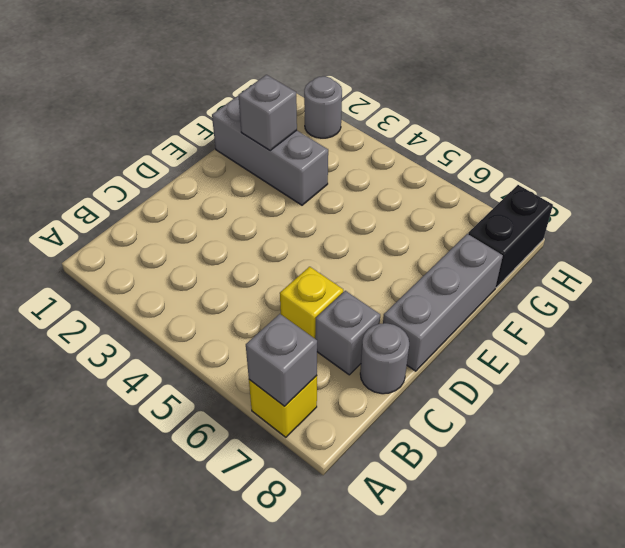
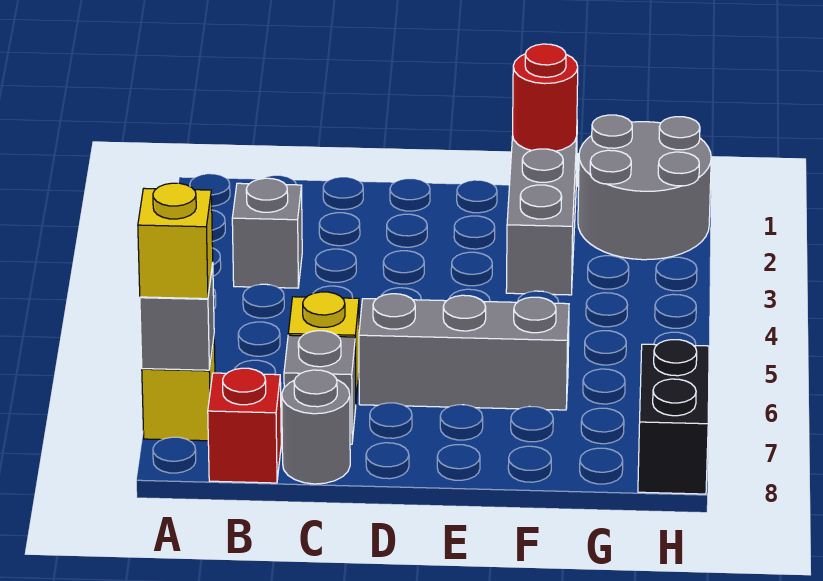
none -> yellow brick A7 level 3
none -> red brick B8 level 1
grey brick D8:F8 level 1 -> grey brick D6:F6 level 1
none -> red round brick F1 level 2
grey brick F2 level 2 -> grey brick B3 level 1
black brick G8:H8 level 1 -> black brick H7:H8 level 1
grey round brick H2 level 1 -> grey round brick G1:H2 level 1

